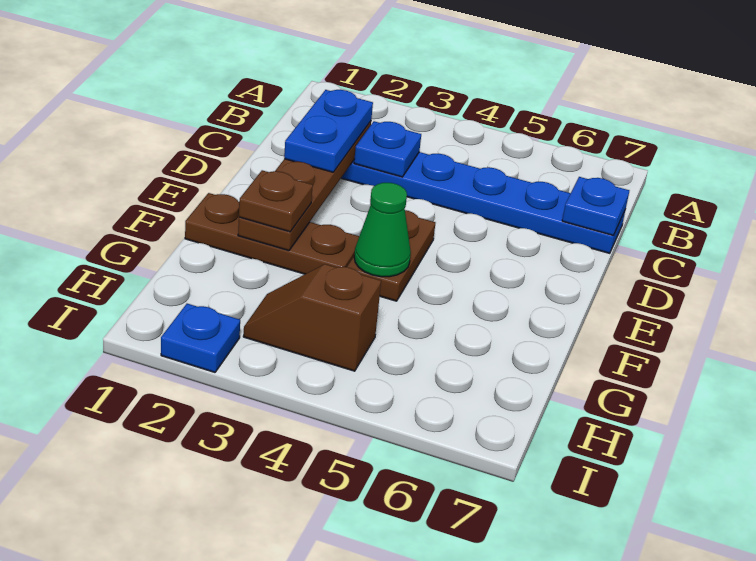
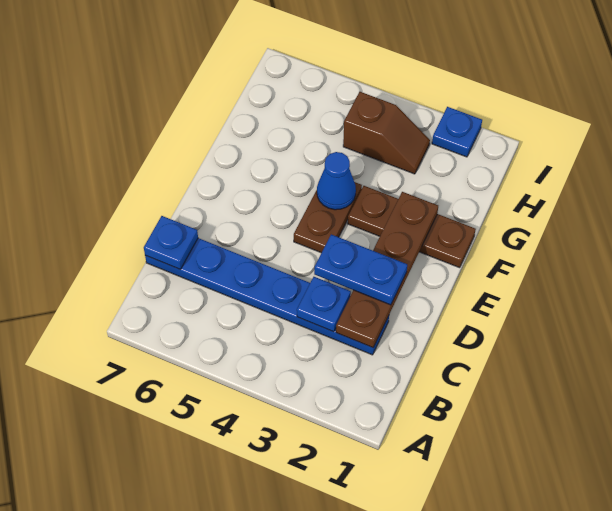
blue plate C2:D2 level 3 -> blue plate D2:D3 level 3
brown plate F2 level 3 -> none
green cone F4 level 2 -> blue cone F4 level 2

